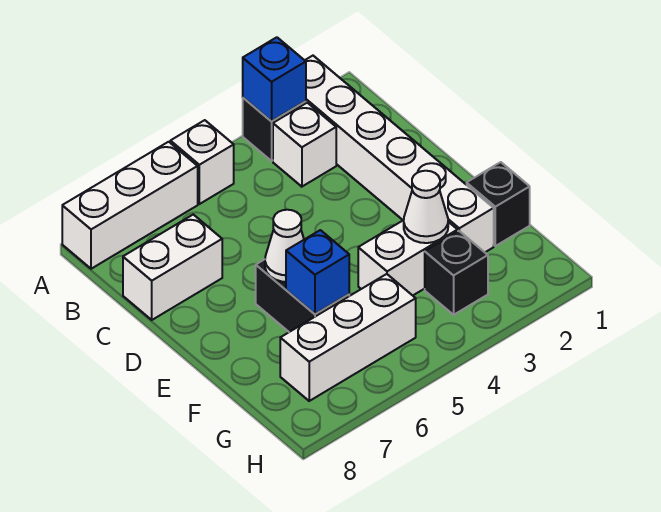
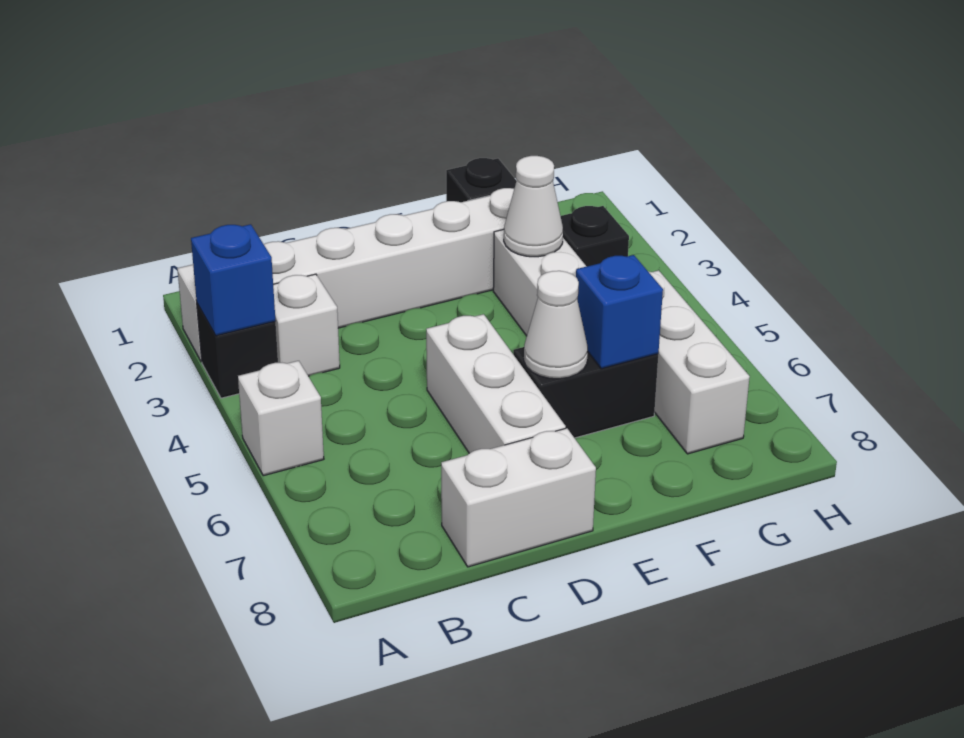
white brick A6:A8 level 1 -> white brick D5:D7 level 1
white brick C7:C8 level 1 -> white brick C8:D8 level 1

